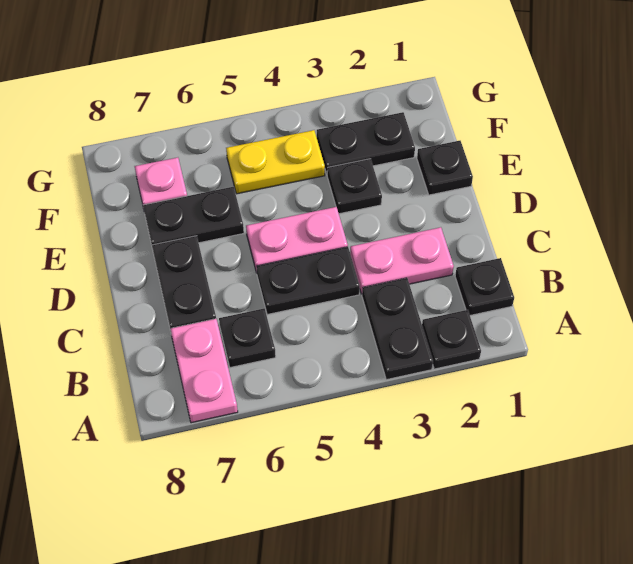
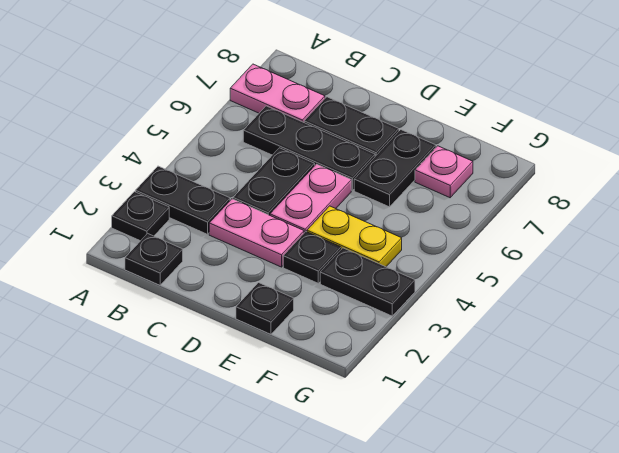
black plate B6 level 1 -> black plate B6:D6 level 1
pink plate C2:C3 level 1 -> pink plate C3:D3 level 1
black plate F2:F3 level 1 -> black plate F3:G3 level 1
yellow plate F4:F5 level 1 -> yellow plate E4:F4 level 1

